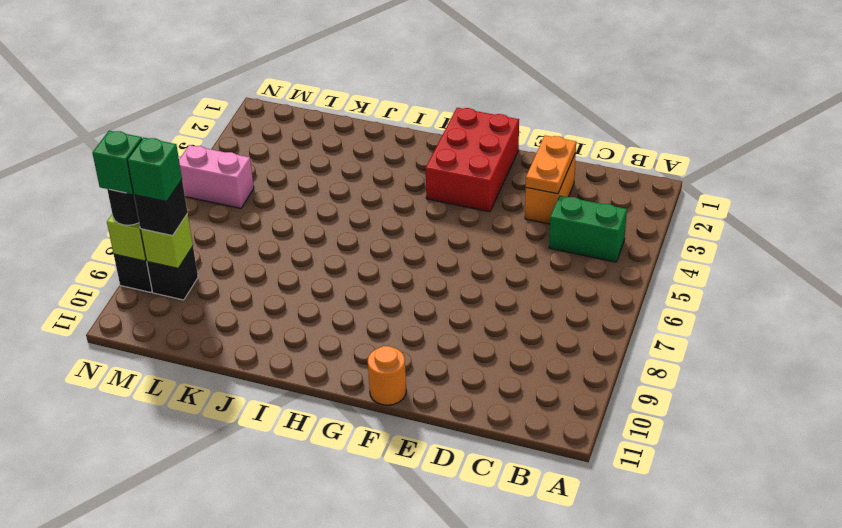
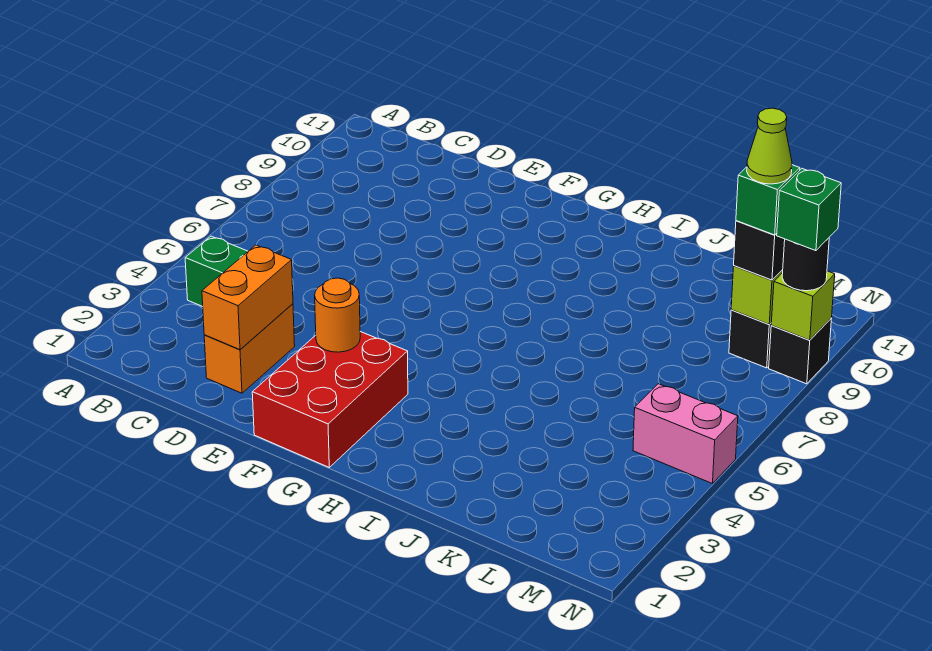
orange plate D2:D3 level 2 -> orange brick D2:D3 level 2
orange round brick F11 level 1 -> orange round brick F3 level 2
none -> lime cone M9 level 5

